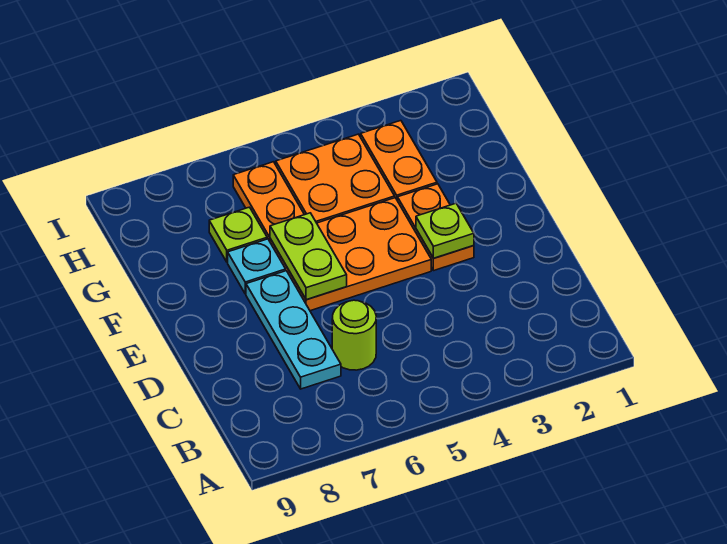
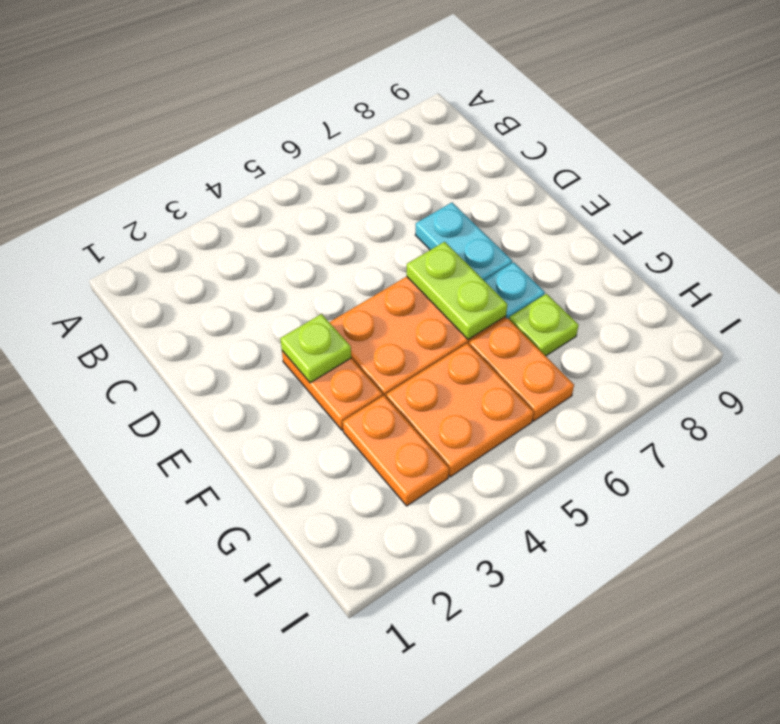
lime round brick C6 level 1 -> none
cyan plate C7:E7 level 1 -> cyan plate D7:E7 level 1

